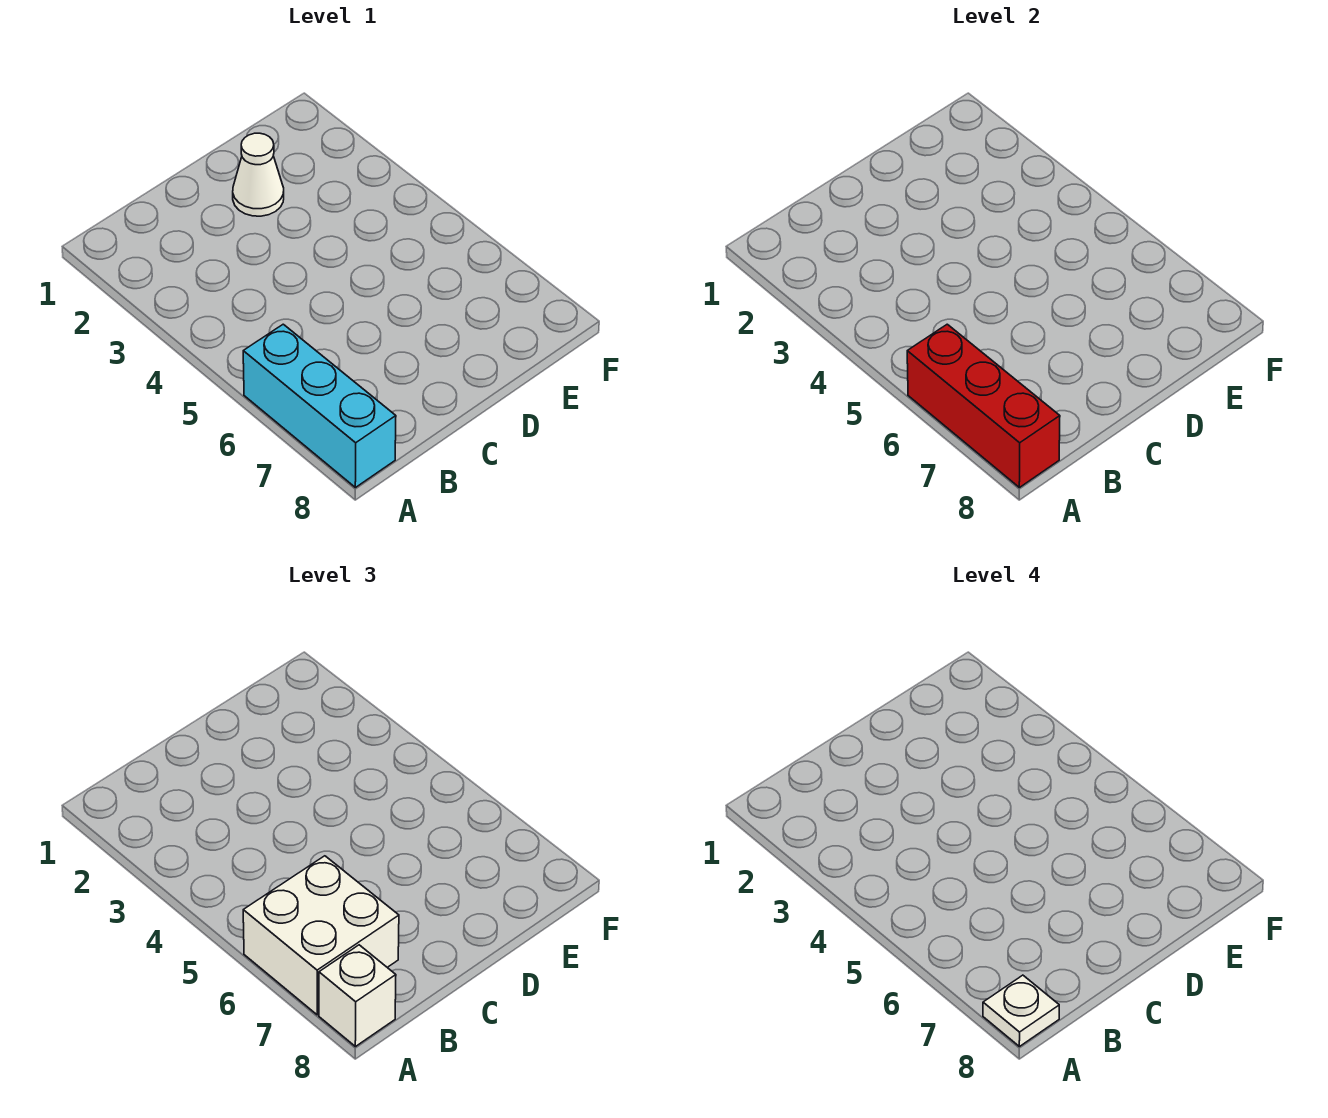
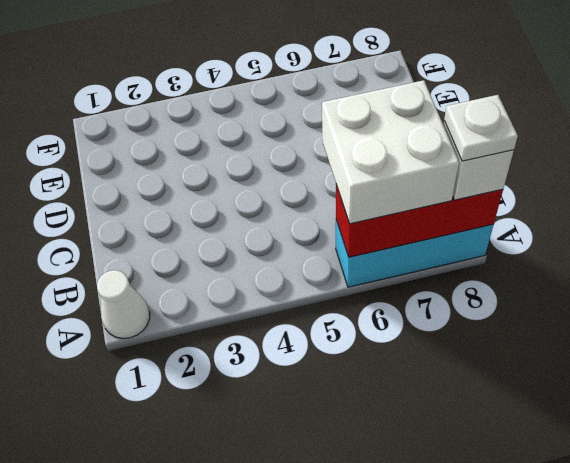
white cone D2 level 1 -> white cone A1 level 1

